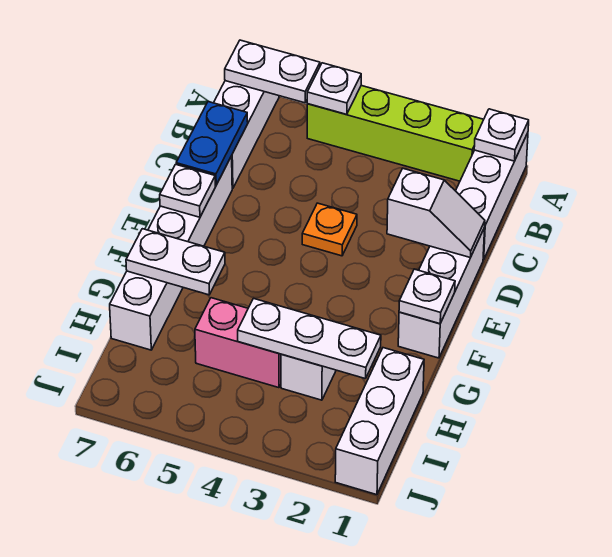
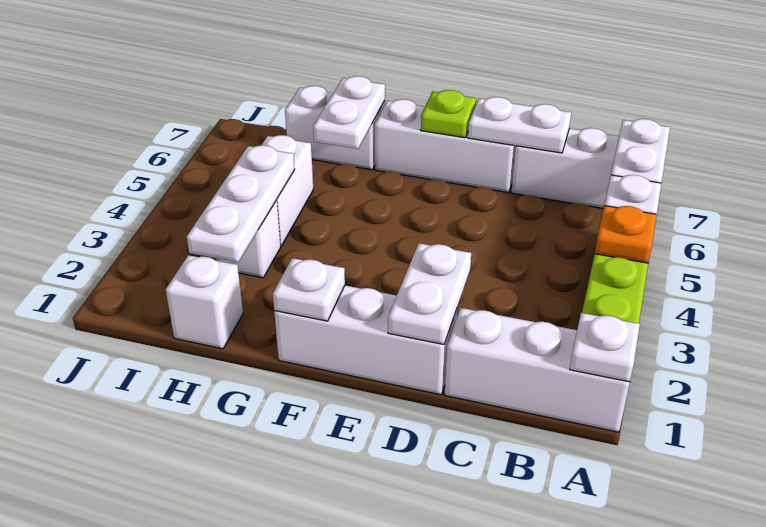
blue plate C7:D7 level 2 -> white plate C7:D7 level 2
white slope D1:D2 level 2 top 2 -> white plate D1:D2 level 2
orange plate D4 level 1 -> orange plate A4 level 2
white plate E7 level 2 -> lime plate E7 level 2
white brick H1:J1 level 1 -> white brick H1 level 1
pink brick H4:H5 level 1 -> white brick H4:H5 level 1

